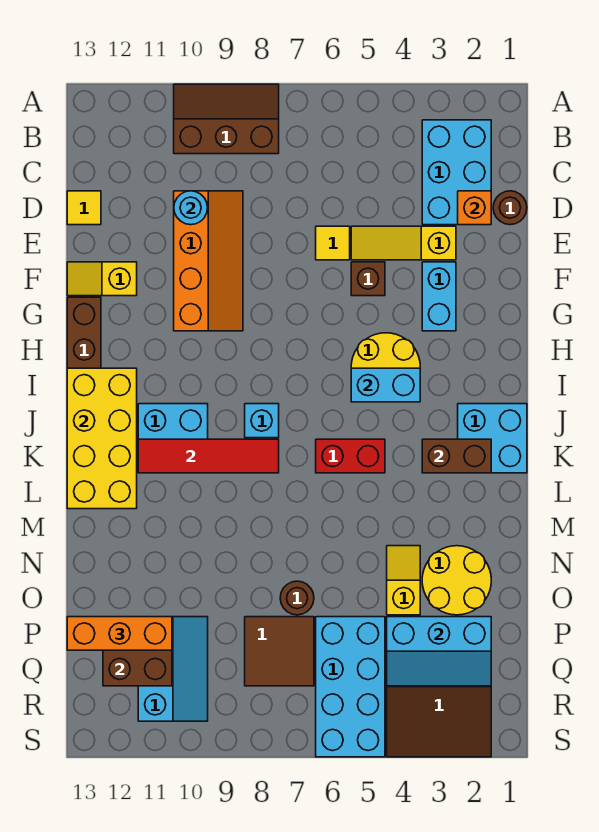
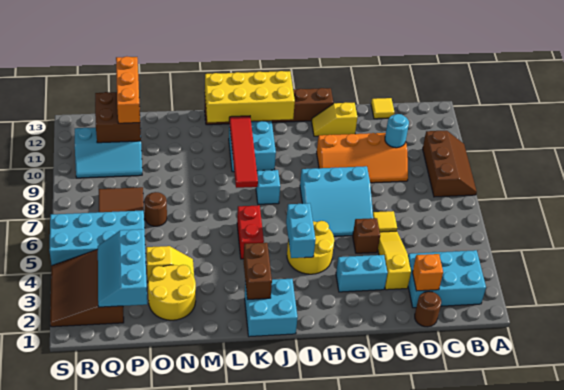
none -> cyan slope F6:H8 level 1 top 8
yellow slope F12:F13 level 1 top 12 -> yellow slope F12:G12 level 1 top F

